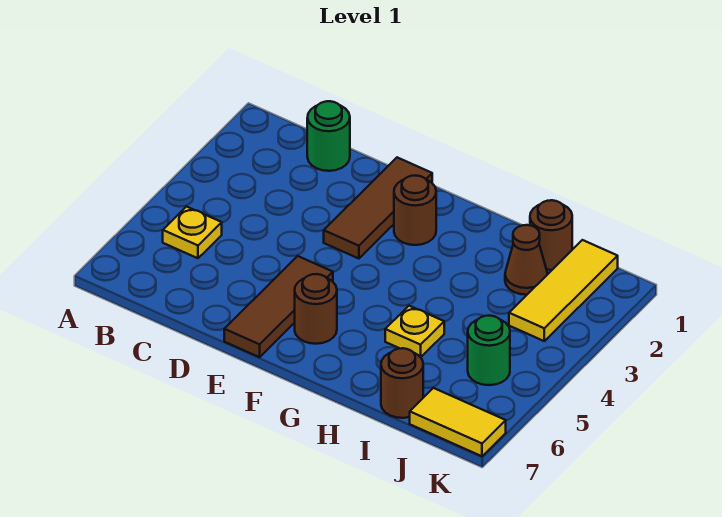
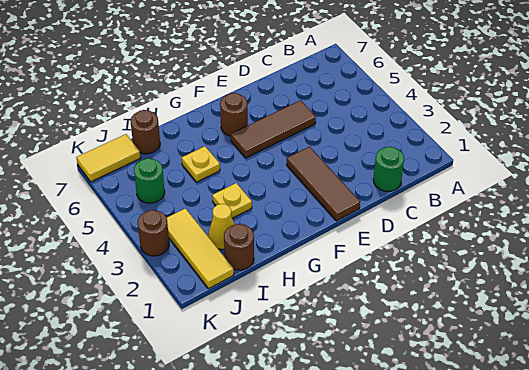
yellow plate B5 level 1 -> yellow plate H3 level 1
brown tile E5:E7 level 1 -> brown tile D5:F5 level 1
brown round brick F2 level 1 -> brown round brick K3 level 1
brown cone I2 level 1 -> yellow cone I2 level 1

